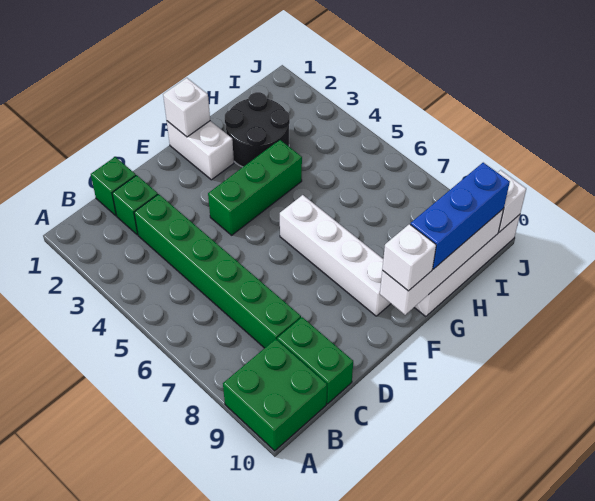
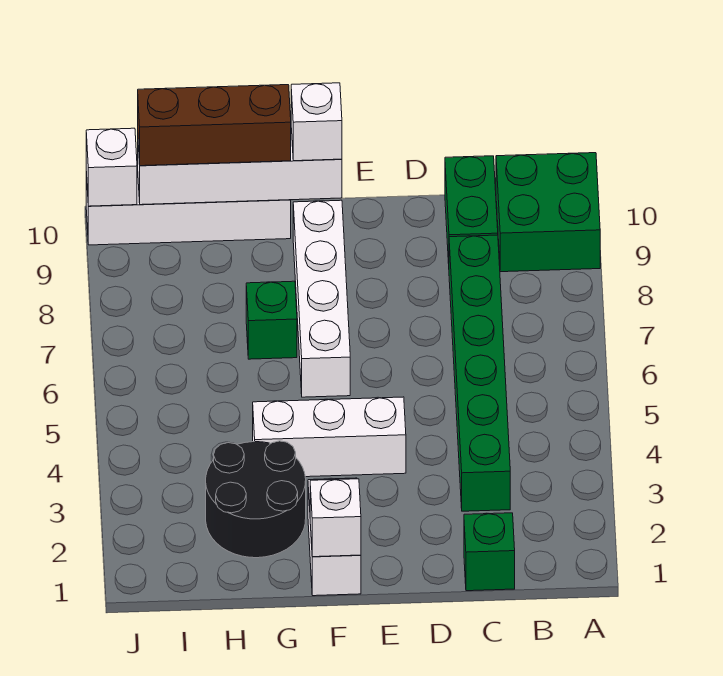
green brick C2 level 1 -> green brick G7 level 1
green brick E4:G4 level 1 -> white brick E4:G4 level 1
blue brick G10:I10 level 3 -> brown brick G10:I10 level 3

